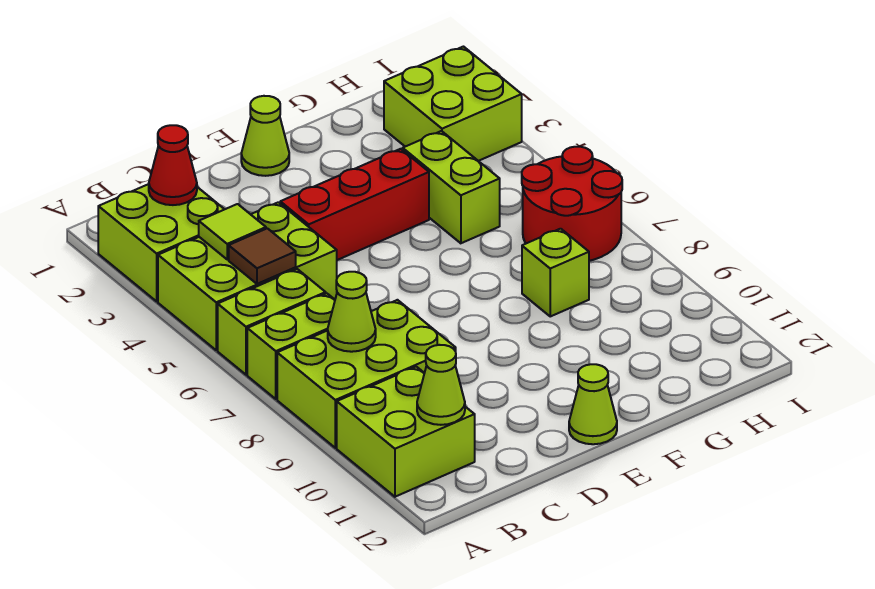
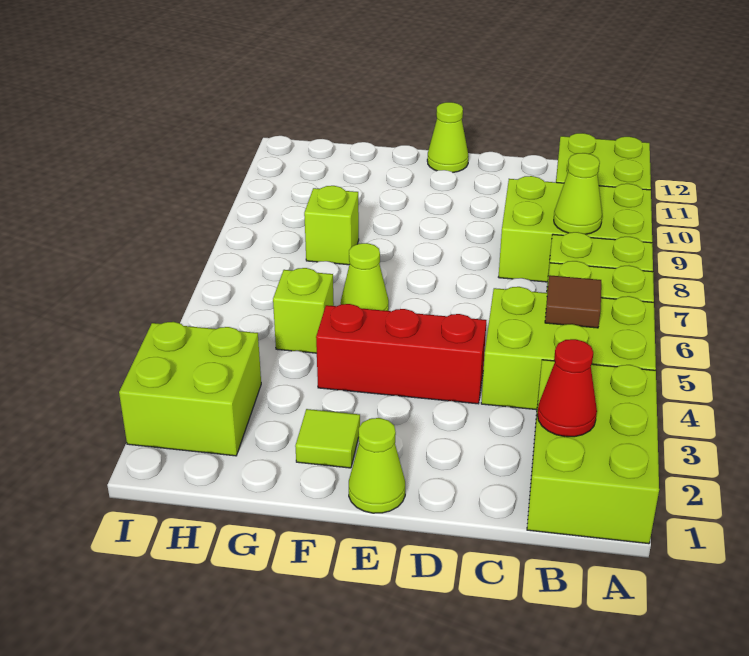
lime brick A2:B3 level 1 -> lime brick A1:B3 level 1
lime tile B4 level 2 -> lime tile F2 level 1
lime cone B11 level 2 -> lime cone F6 level 1
lime brick G4:G5 level 1 -> lime brick G5 level 1
red round brick H6:I7 level 1 -> none

